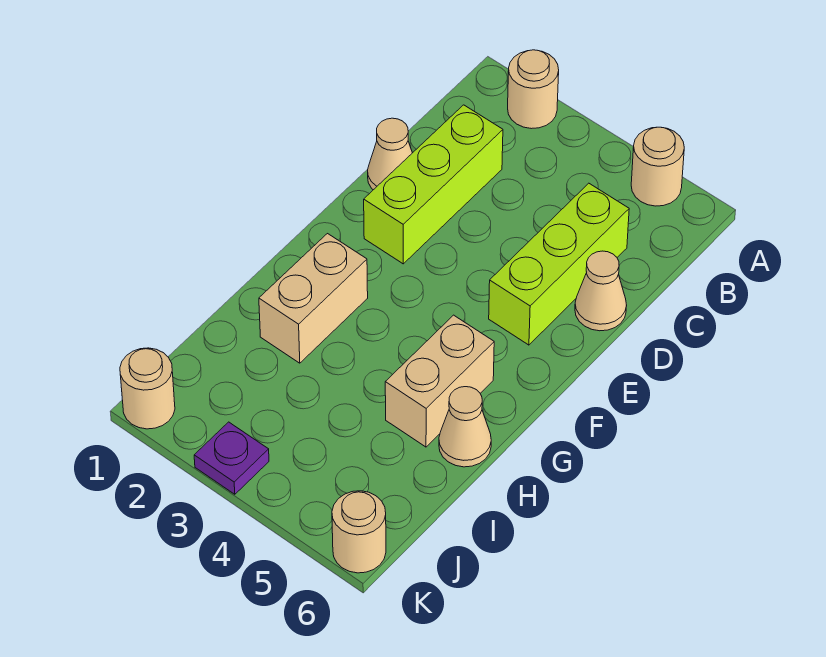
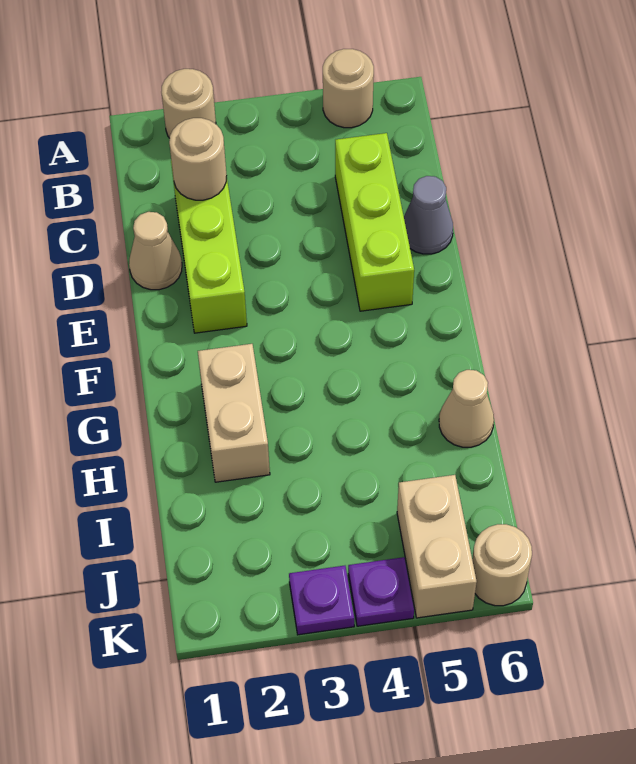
tan cone D6 level 1 -> grey cone D6 level 1
tan brick G5:H5 level 1 -> tan brick J5:K5 level 1
tan round brick K1 level 1 -> tan round brick C2 level 2
none -> purple plate K4 level 1

